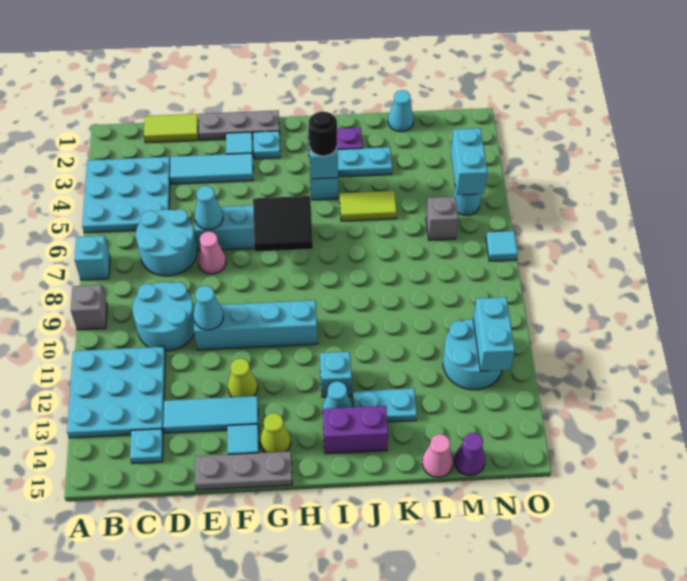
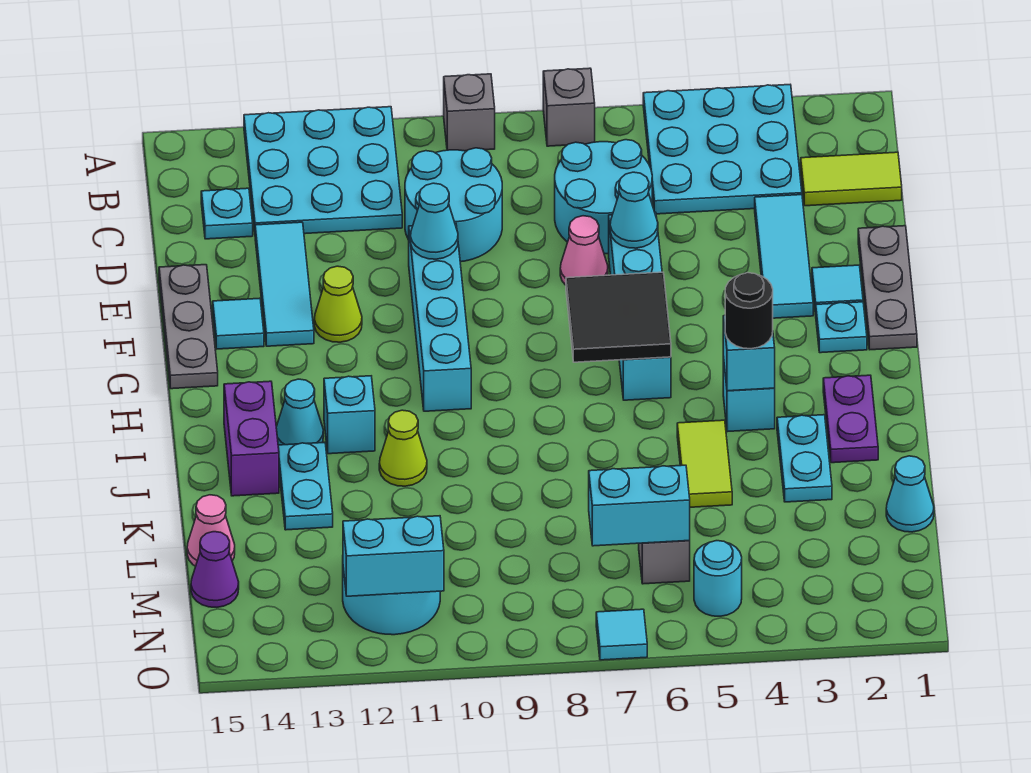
cyan brick A7 level 1 -> grey brick A7 level 1
lime tile C1:D1 level 1 -> lime tile C1:C2 level 1
lime cone G14 level 1 -> lime cone J11 level 1
cyan brick N4:N5 level 2 -> cyan brick M6:M7 level 2

